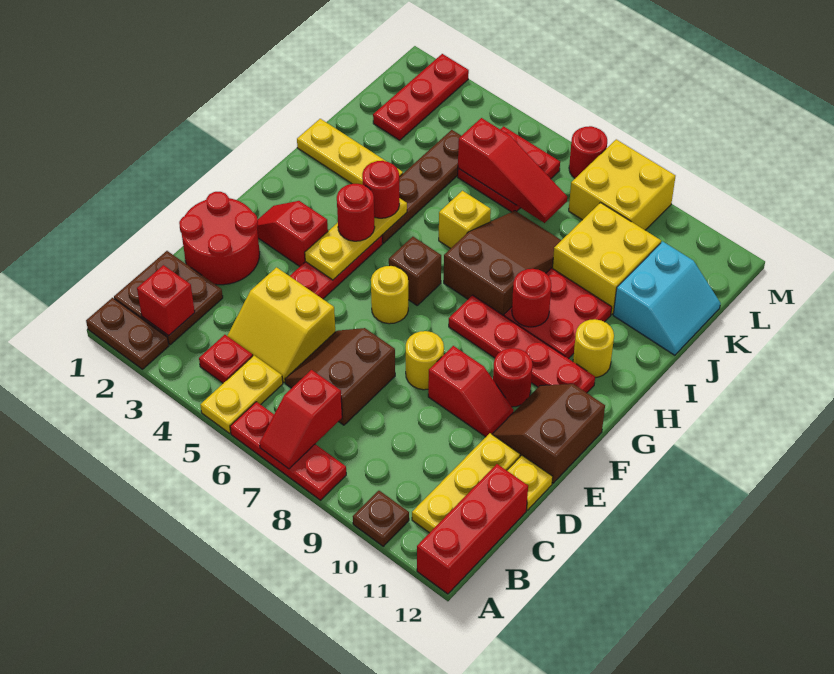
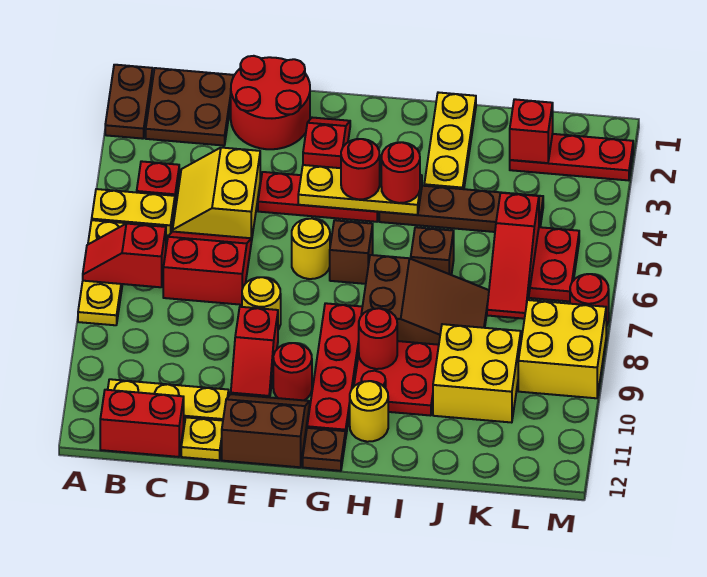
red plate A6:A8 level 1 -> yellow plate A6:A8 level 1
brown plate A10 level 1 -> brown plate G12 level 1
red brick A12:C12 level 1 -> red brick B12:C12 level 1
red brick B2 level 2 -> red brick K2 level 2
brown slope C6:D7 level 1 top 7 -> red slope C6:D7 level 1 top 7
yellow brick I6 level 1 -> brown brick I6 level 1
cyan slope J11:K12 level 1 top 11 -> none

